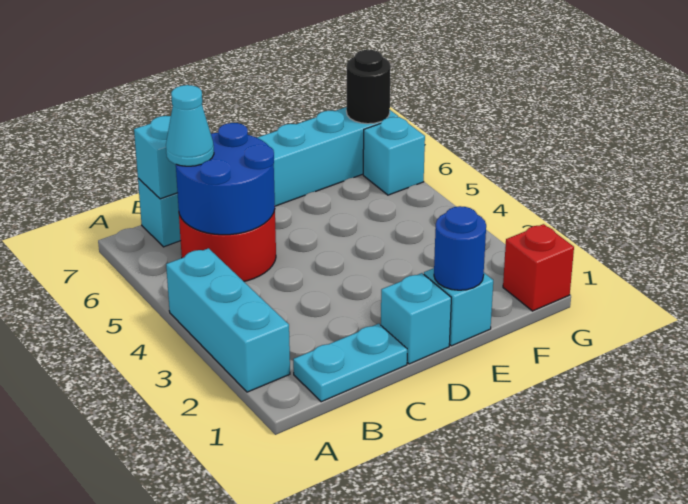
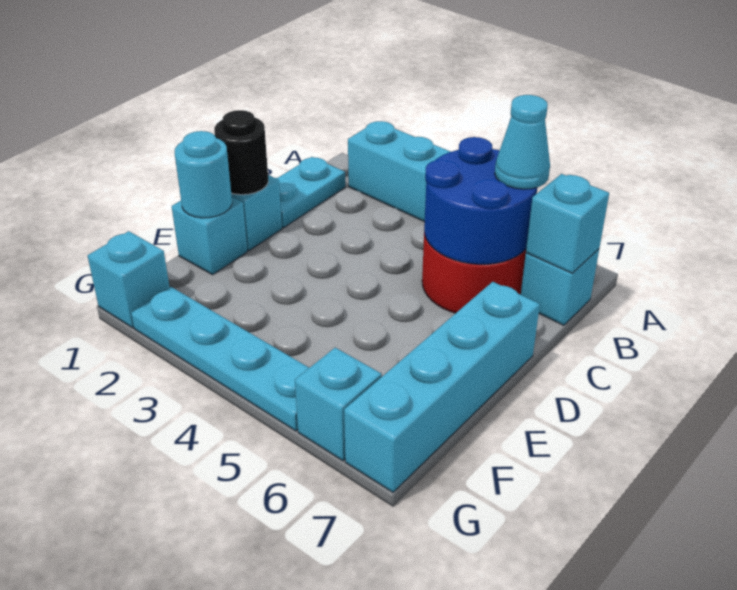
blue round brick E1 level 2 -> cyan round brick E1 level 2
red brick G1 level 1 -> cyan brick G1 level 1
none -> cyan plate G2:G5 level 1
black round brick G7 level 2 -> black round brick D1 level 2

